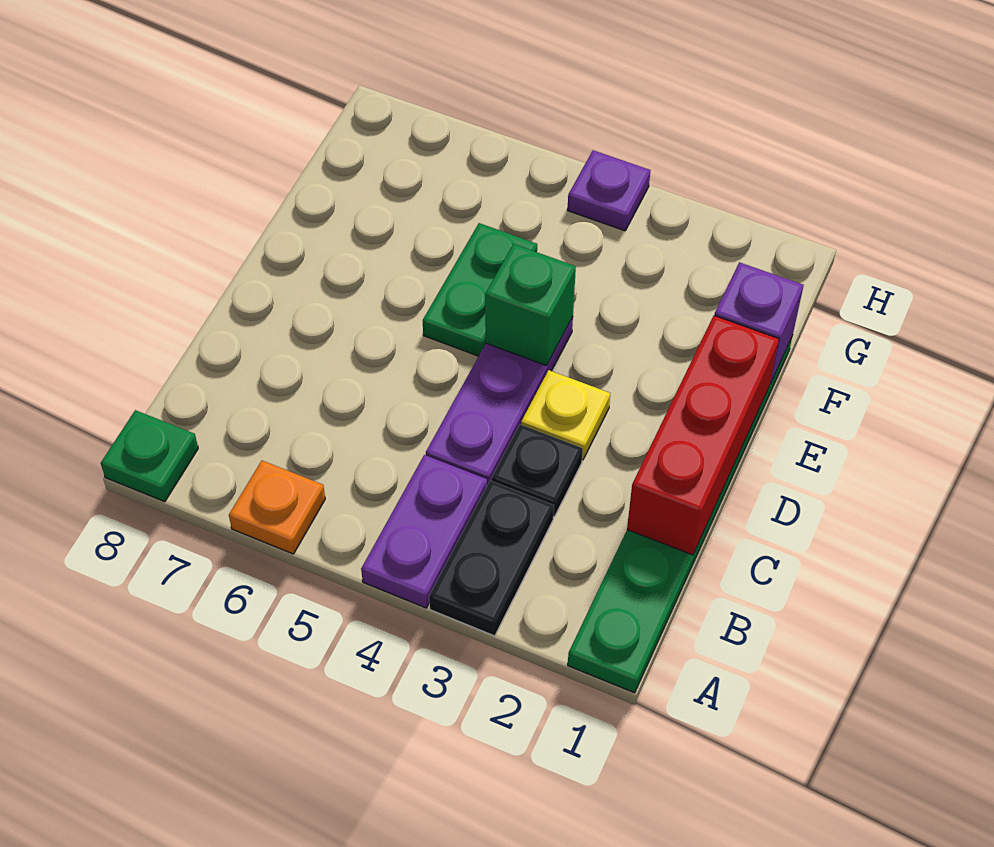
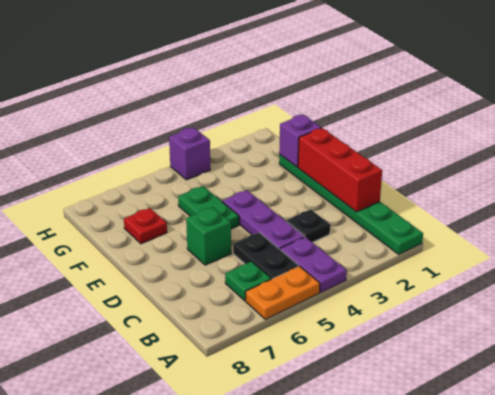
black plate A3:B3 level 1 -> black plate B5:C5 level 1
orange plate A6 level 1 -> orange plate A5:A6 level 1
green plate A8 level 1 -> green plate B6 level 1
yellow plate D3 level 1 -> none
green brick E4 level 2 -> green brick D6 level 1
none -> red plate F7 level 1
purple plate H4 level 1 -> purple brick H4 level 1

